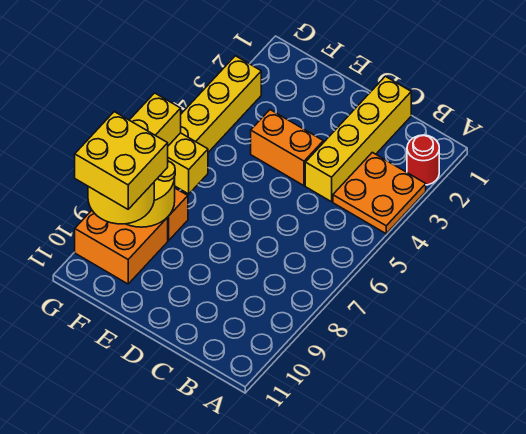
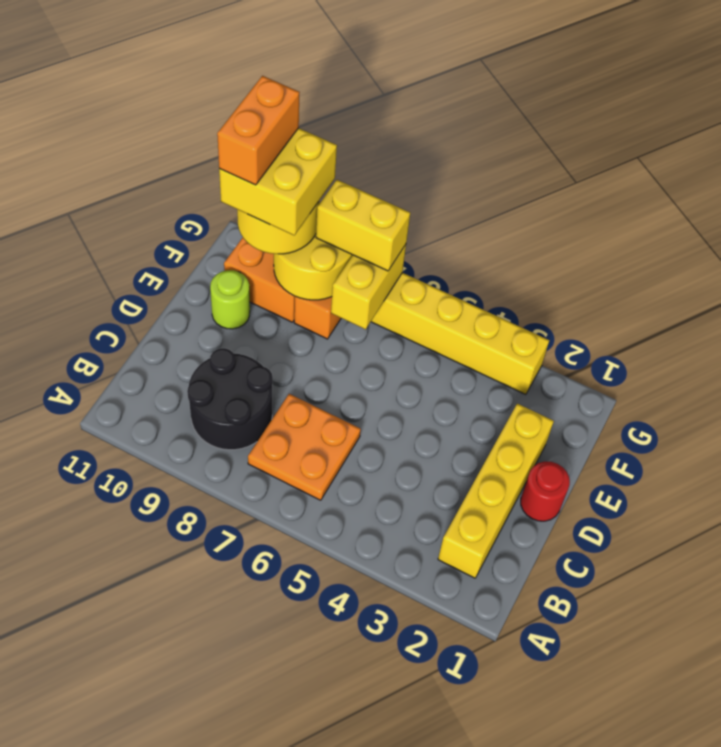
red round brick A2 level 1 -> red round brick D1 level 1
orange plate A3:B4 level 1 -> orange plate B6:C7 level 1
none -> black round brick B8:C9 level 1
yellow brick C1:C4 level 1 -> yellow brick B2:E2 level 1
orange brick D4:E4 level 1 -> orange brick F10:G10 level 5
none -> lime round brick E10 level 1

